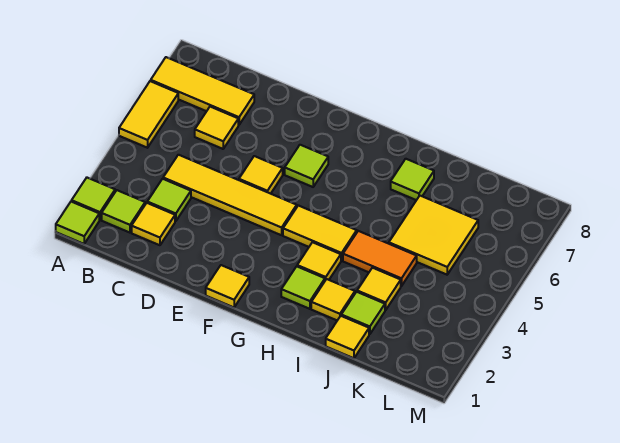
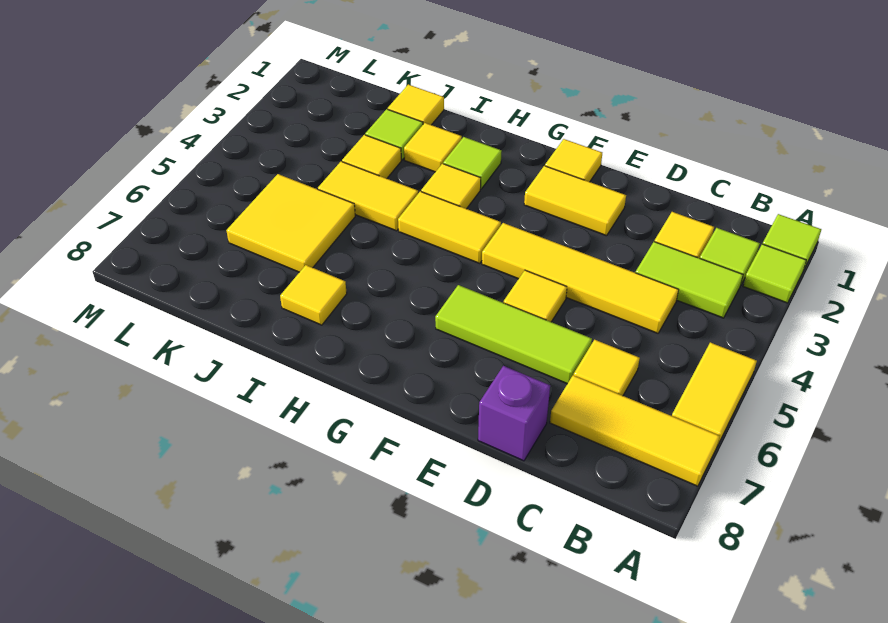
lime tile C3 level 1 -> lime tile B3:C3 level 1
none -> purple brick D8 level 1
none -> yellow tile E2:F2 level 1
lime tile F6 level 1 -> lime tile D6:F6 level 1
orange tile I4:J4 level 1 -> yellow tile I4:J4 level 1
lime tile I7 level 1 -> yellow tile I7 level 1

